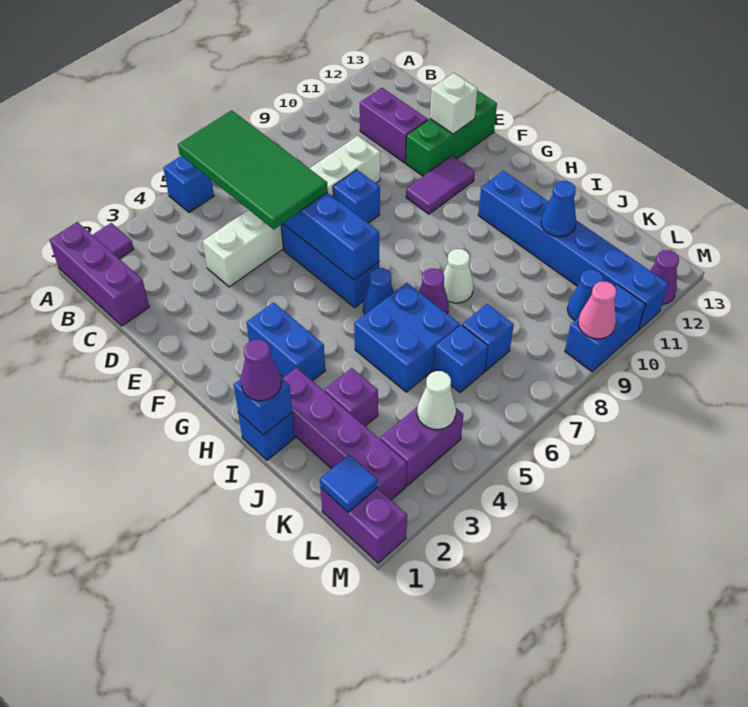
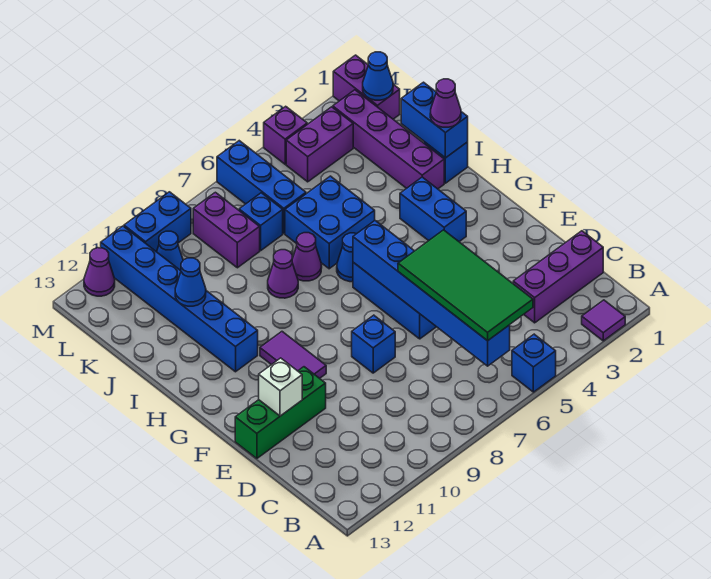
purple brick A1:C1 level 1 -> purple brick C1:C3 level 1
purple brick C11:D11 level 1 -> purple brick K8:L8 level 1
white brick D4:D9 level 1 -> none
purple tile F10:F11 level 1 -> purple tile F10:G10 level 1
blue brick I1 level 2 -> blue brick I1:J1 level 2
white cone I8 level 1 -> purple cone I8 level 1
purple brick J3 level 1 -> purple brick M4 level 1
blue brick K6 level 1 -> blue brick K6:M6 level 1
blue tile L1 level 2 -> blue cone L1 level 2
white cone L4 level 2 -> none
pink cone M9 level 2 -> none

